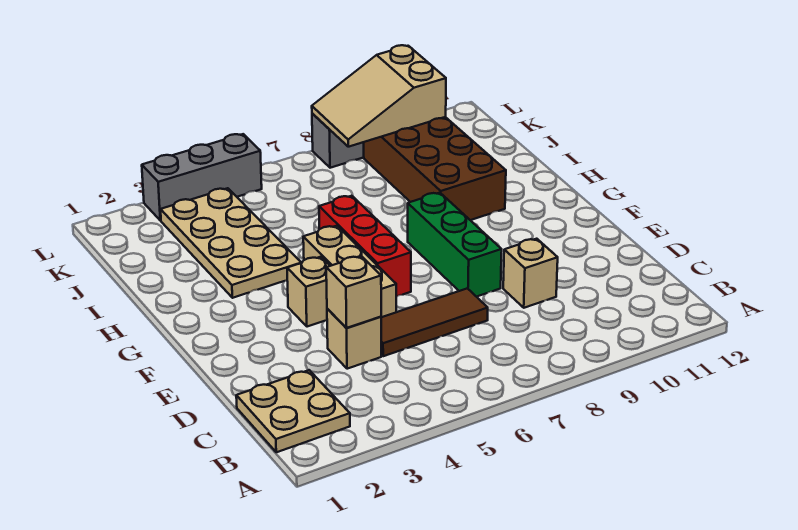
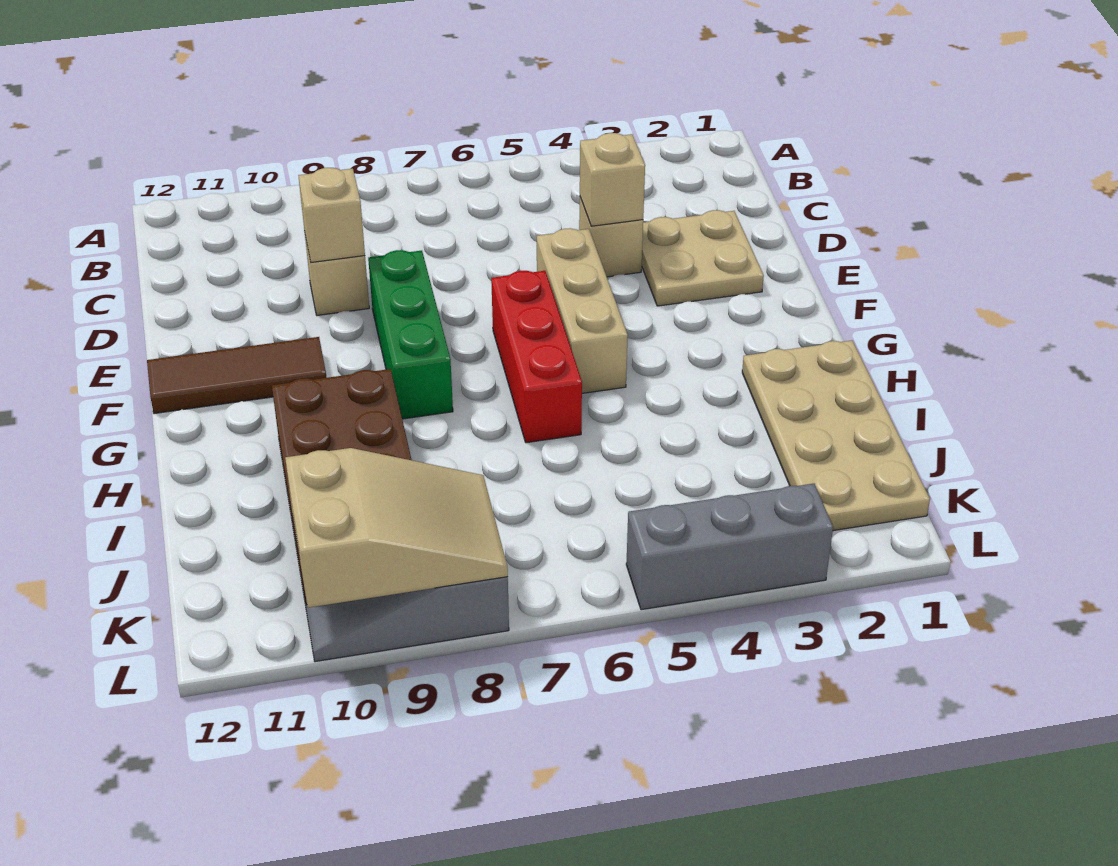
tan plate B1:C2 level 1 -> tan plate D2:E3 level 1
brown tile D5:D7 level 1 -> brown tile F10:F12 level 1
tan brick F4 level 1 -> tan brick D9 level 2
tan plate H3:K4 level 1 -> tan plate H1:K2 level 1

